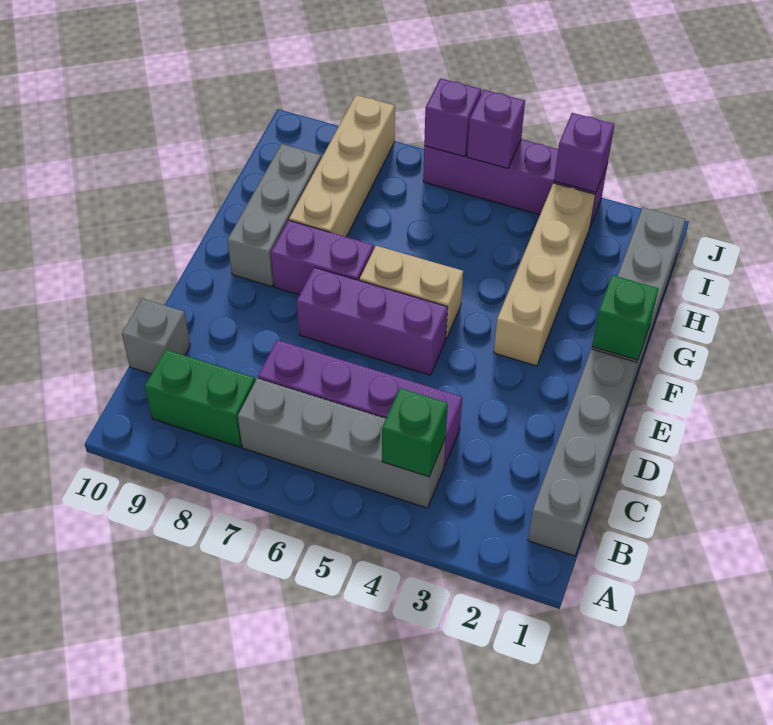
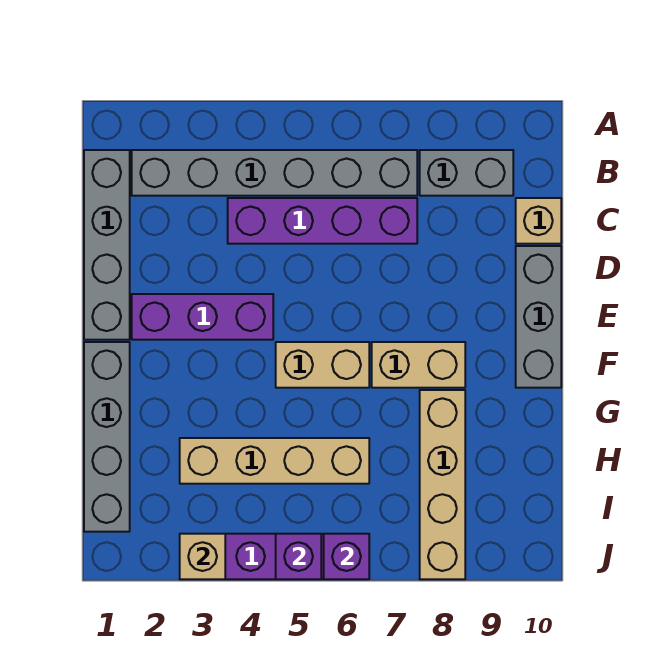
grey brick B4:B7 level 1 -> grey brick B2:B7 level 1
green brick B4 level 2 -> none
green brick B8:B9 level 1 -> grey brick B8:B9 level 1
grey brick C10 level 1 -> tan brick C10 level 1
purple brick E5:E7 level 1 -> purple brick E2:E4 level 1
green brick F1 level 2 -> none
tan brick F3:I3 level 1 -> tan brick H3:H6 level 1
purple brick F7:F8 level 1 -> tan brick F7:F8 level 1
grey brick F9:H9 level 1 -> grey brick D10:F10 level 1
purple brick J3 level 2 -> tan brick J3 level 2

